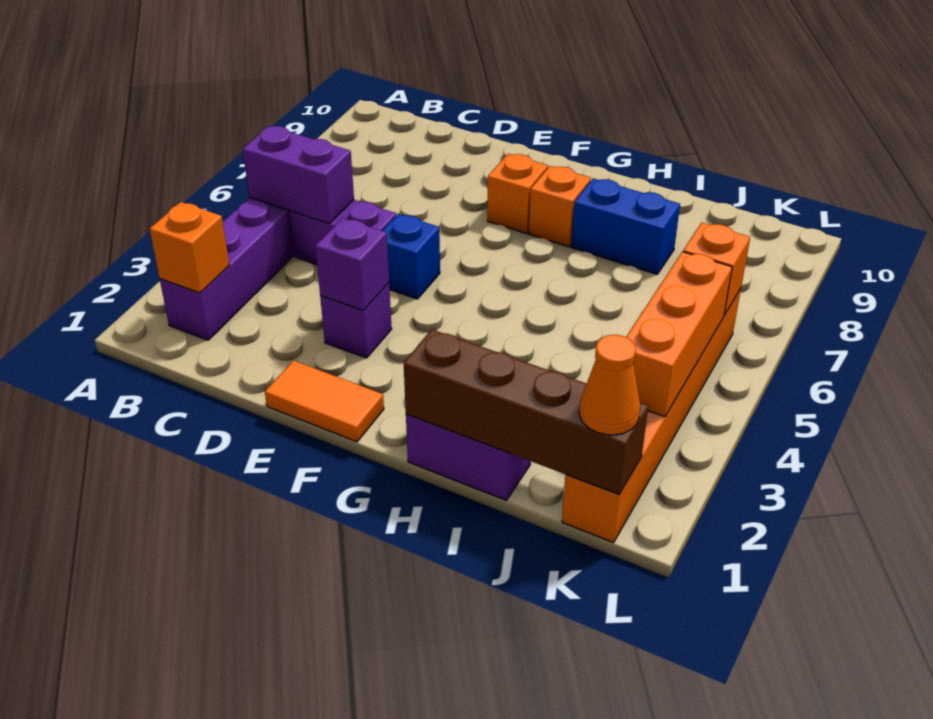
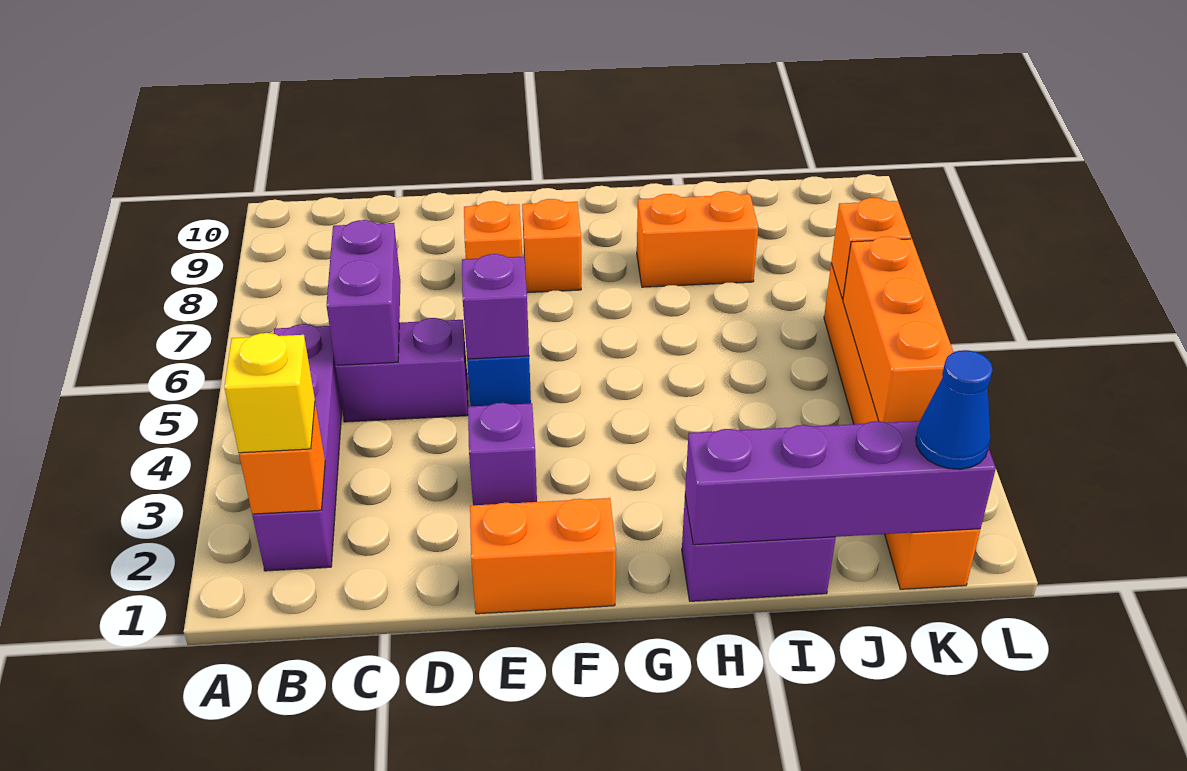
none -> yellow brick B2 level 3
purple brick B5:C5 level 2 -> purple brick C5:C6 level 2
orange tile E1:F1 level 1 -> orange brick E1:F1 level 1
purple brick E3 level 2 -> purple brick E5 level 2
orange brick G8 level 1 -> orange brick E8 level 1
brown brick H1:K1 level 2 -> purple brick H1:K1 level 2
blue brick H8:I8 level 1 -> orange brick H8:I8 level 1
orange cone K1 level 3 -> blue cone K1 level 3

